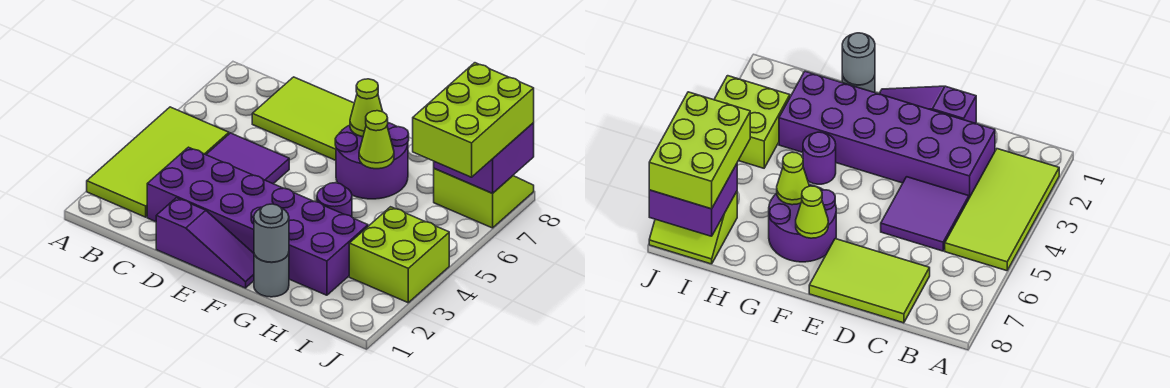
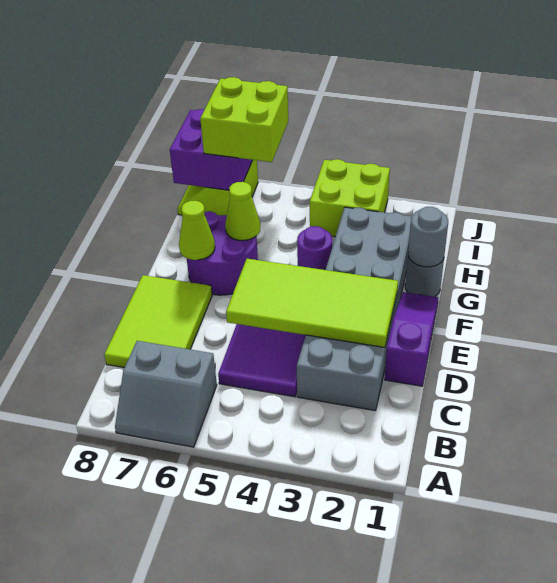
lime tile A2:B5 level 1 -> lime tile D2:E5 level 2
none -> grey slope A6:B7 level 1 top B
purple brick C2:H3 level 1 -> grey brick C2:H3 level 1
lime brick I6:J8 level 3 -> lime brick I6:J7 level 3

